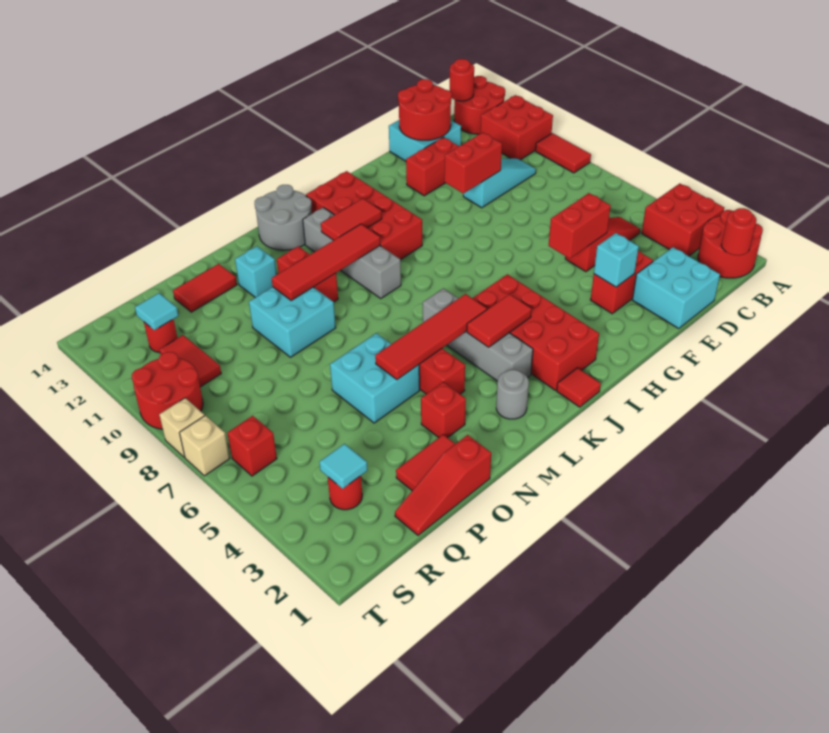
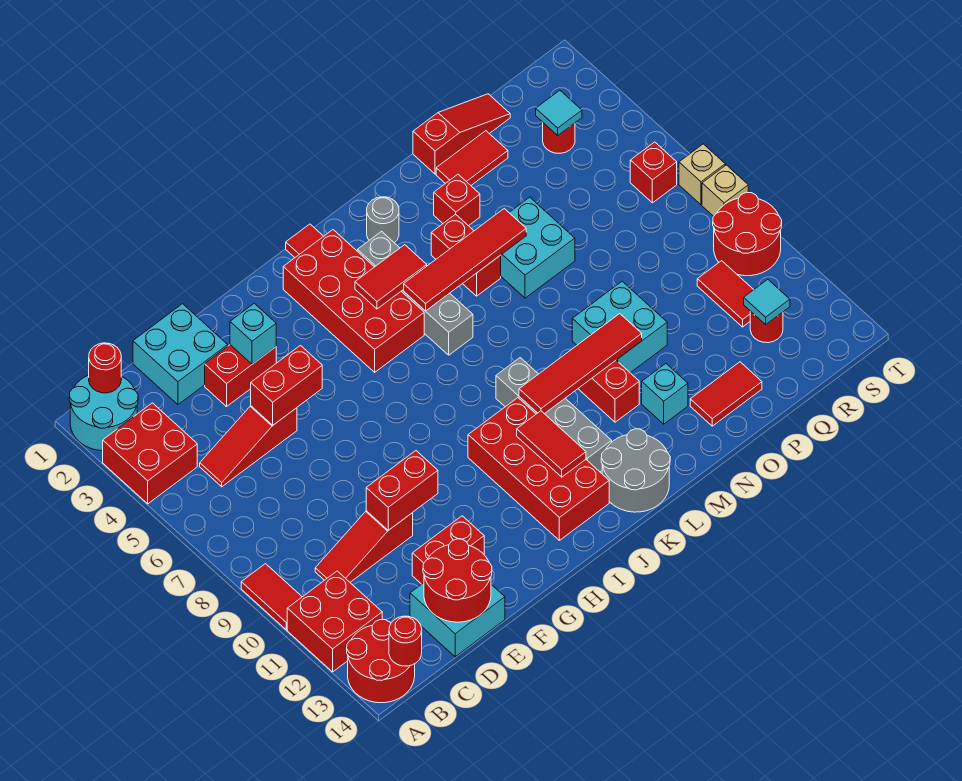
red round brick A1:B2 level 1 -> cyan round brick A1:B2 level 1
cyan slope C10:E10 level 1 top E -> red slope C10:E10 level 1 top E
red tile J11:K11 level 2 -> red tile J11:J12 level 2

